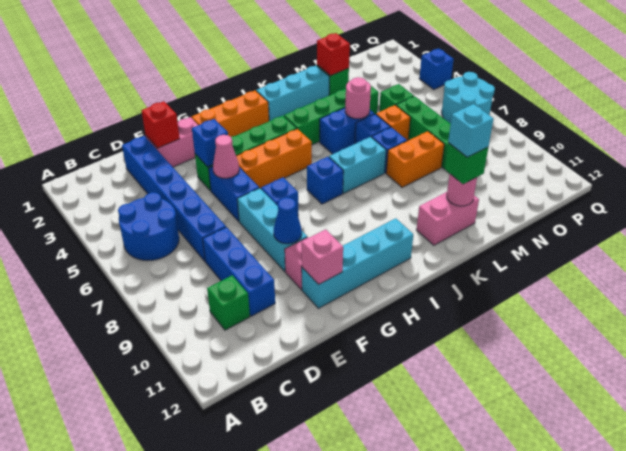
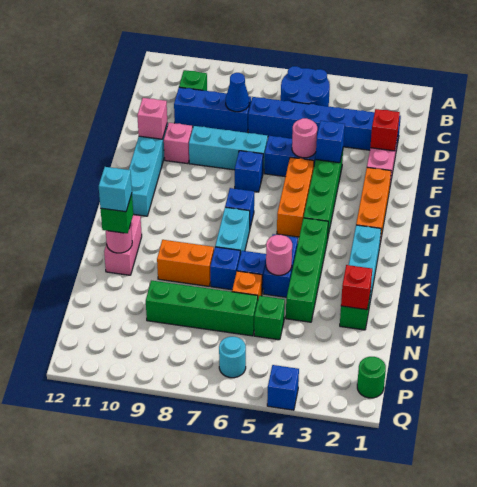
pink cone F5 level 2 -> pink round brick F5 level 2
blue cone F9 level 2 -> blue cone D8 level 2
orange brick L8:M8 level 1 -> orange brick L8:L9 level 1
none -> green round brick P1 level 1
cyan round brick P6:Q7 level 1 -> cyan round brick P6 level 1

